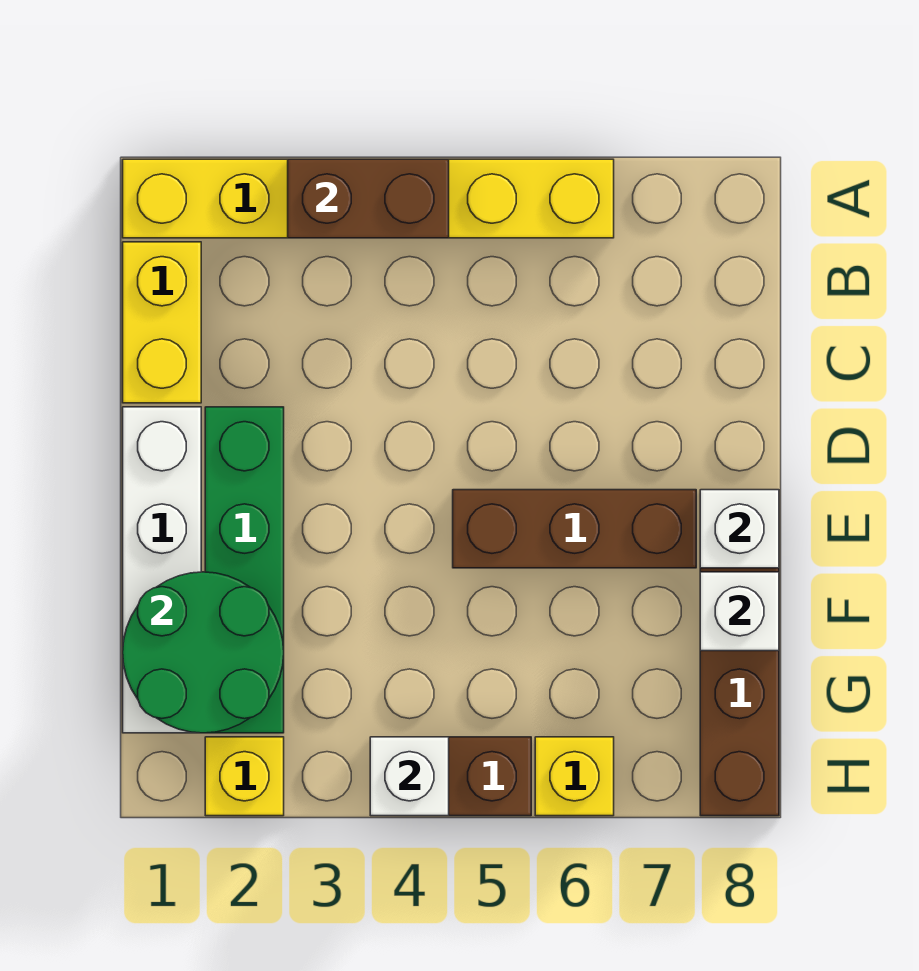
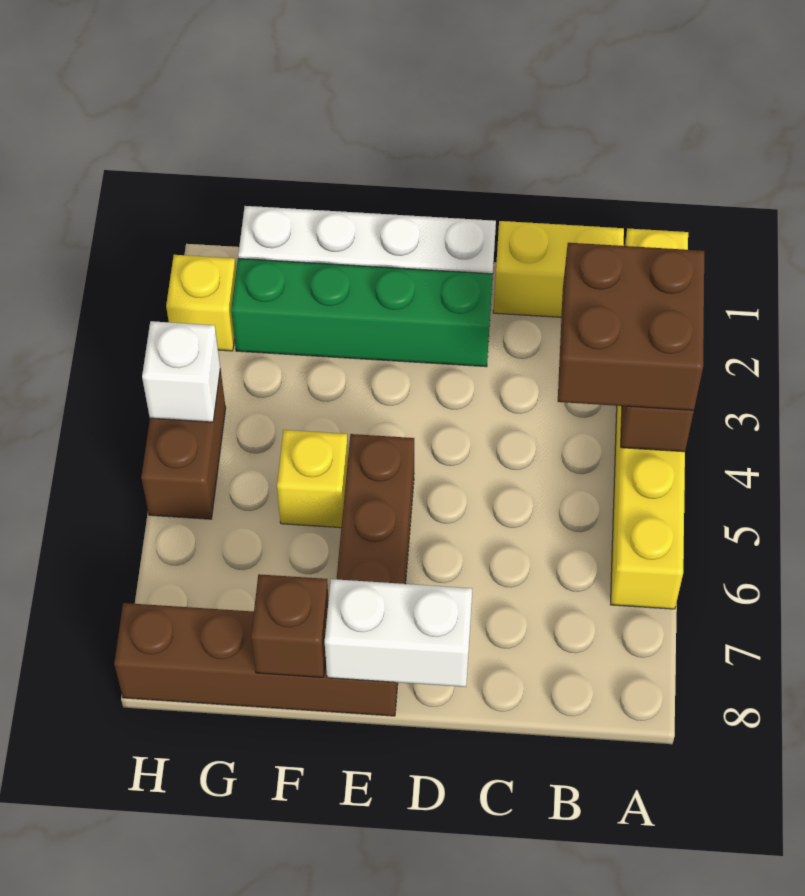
none -> brown brick A3:B4 level 3
white brick E8 level 2 -> white brick D8:E8 level 2
green round brick F1:G2 level 2 -> none
white brick F8 level 2 -> brown brick F8 level 2
yellow brick H6 level 1 -> yellow brick F5 level 1

